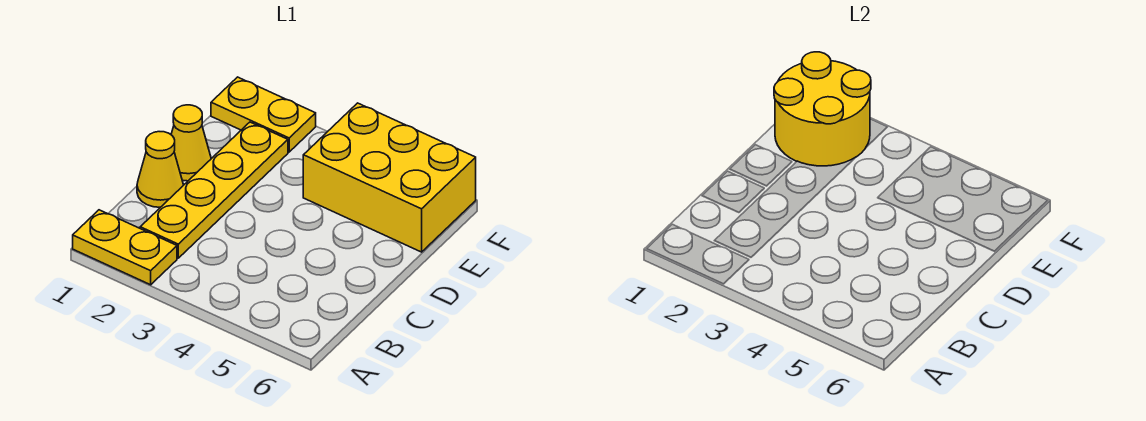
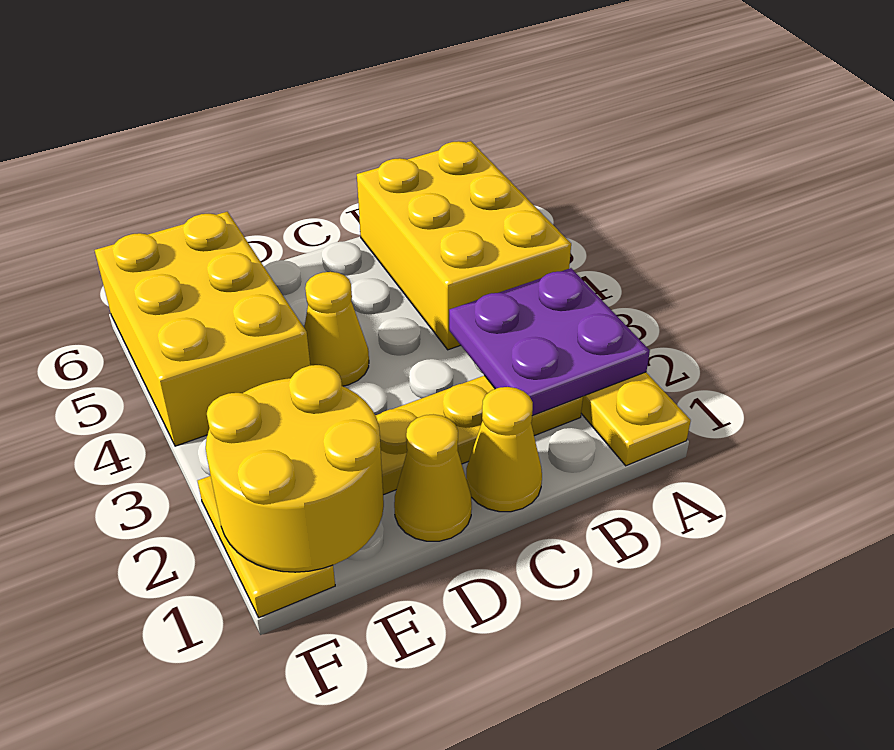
none -> purple plate A2:B3 level 2
none -> yellow brick A4:B6 level 1
none -> yellow cone D4 level 1

